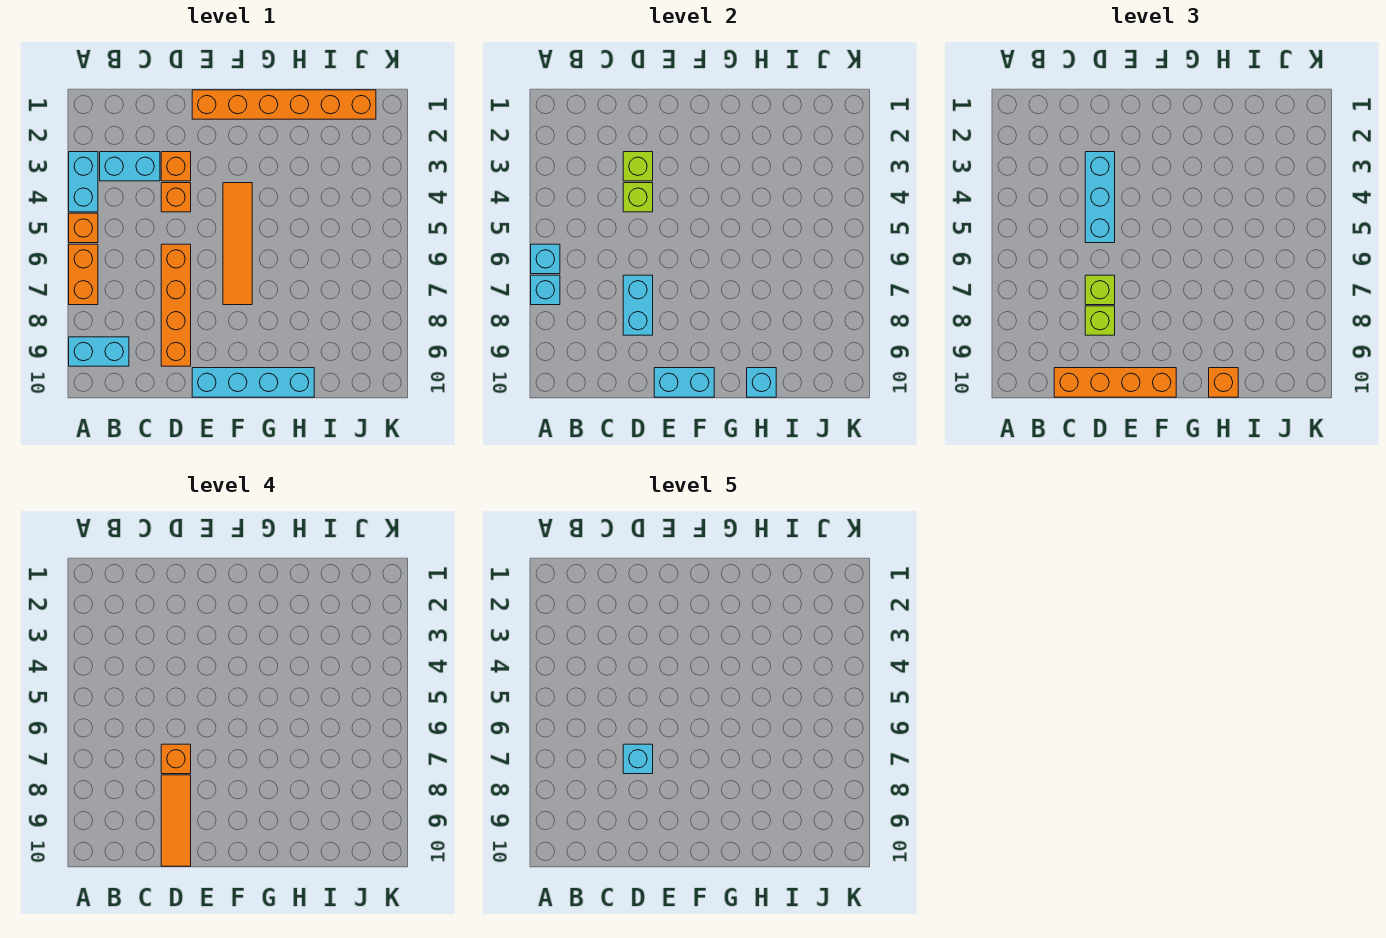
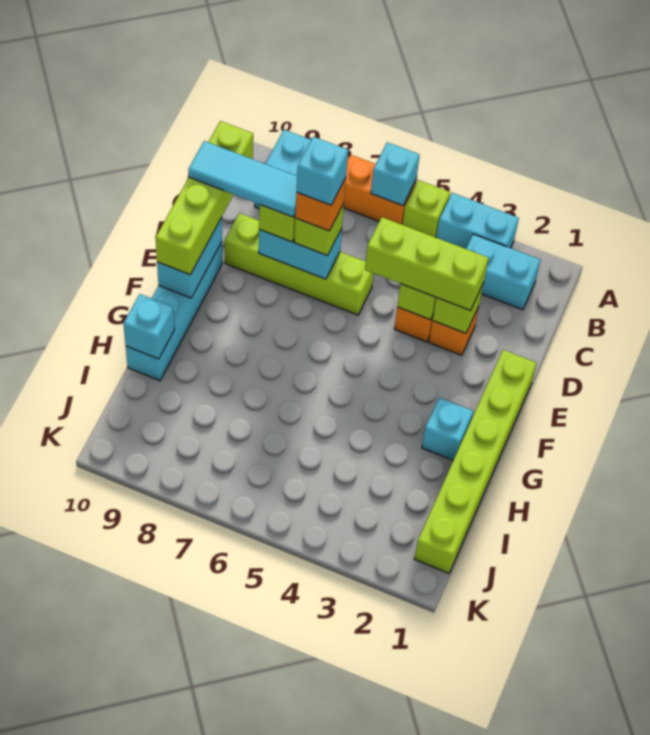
orange brick A5 level 1 -> lime brick A5 level 1
cyan brick A7 level 2 -> cyan brick G2 level 1
cyan brick B3:C3 level 1 -> cyan brick B2:B3 level 1
orange brick C10:F10 level 3 -> lime brick C10:F10 level 3
cyan brick D3:D5 level 3 -> lime brick D3:D5 level 3
orange brick D6:D9 level 1 -> lime brick D6:D9 level 1
orange tile D8:D10 level 4 -> cyan tile D8:D10 level 4
orange brick E1:J1 level 1 -> lime brick E1:J1 level 1
orange tile F4:F7 level 1 -> none
orange brick H10 level 3 -> none

